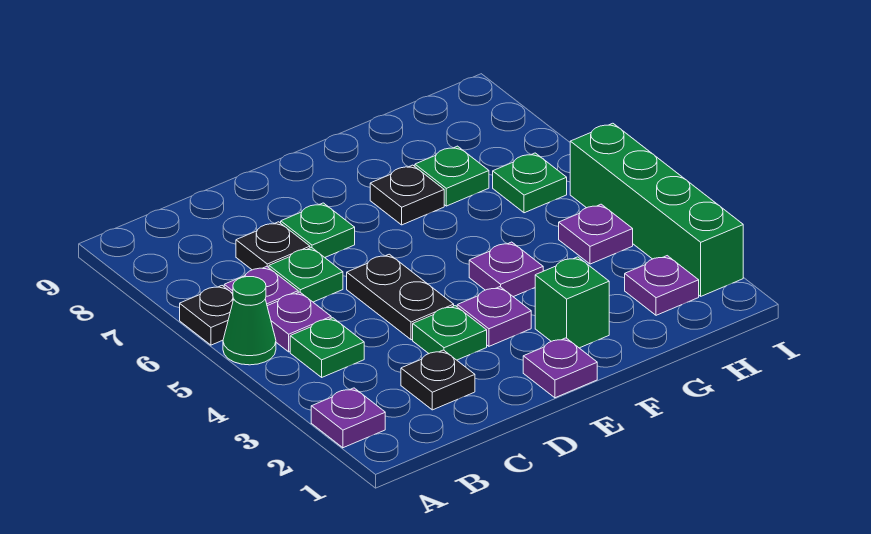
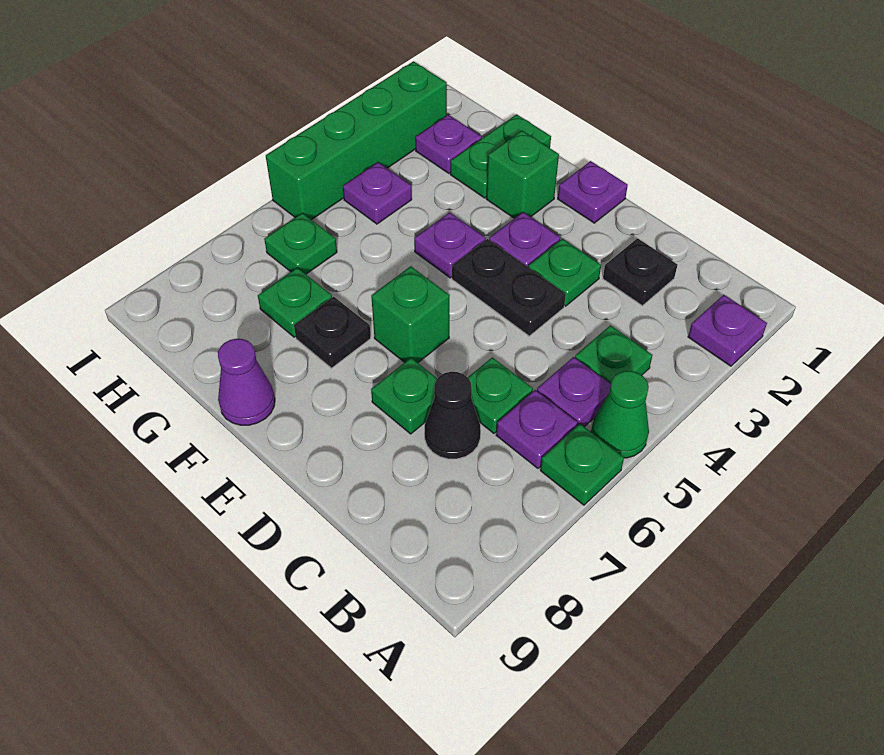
black plate A6 level 1 -> green plate A6 level 1
black plate C7 level 1 -> black cone C7 level 1
black plate D4:D5 level 1 -> black plate D4:E4 level 1
none -> green brick E6 level 1
none -> purple cone F9 level 1
none -> green plate G1:G2 level 1

